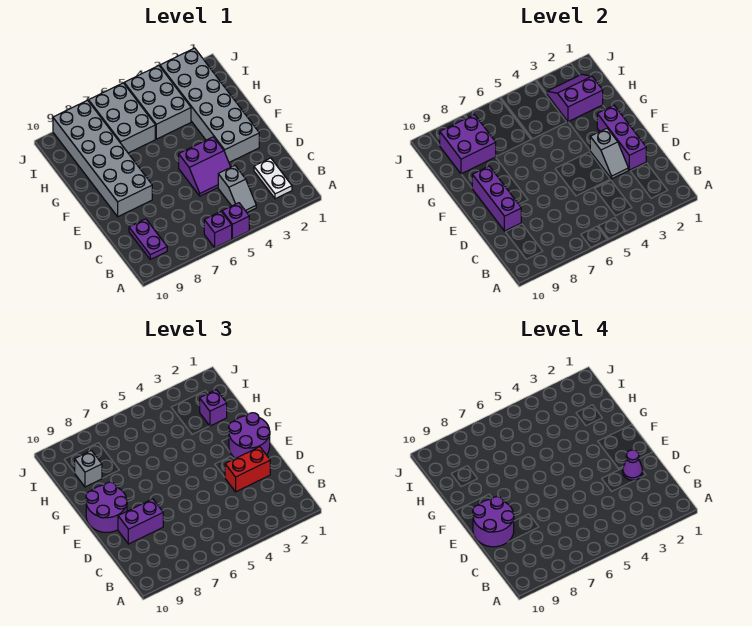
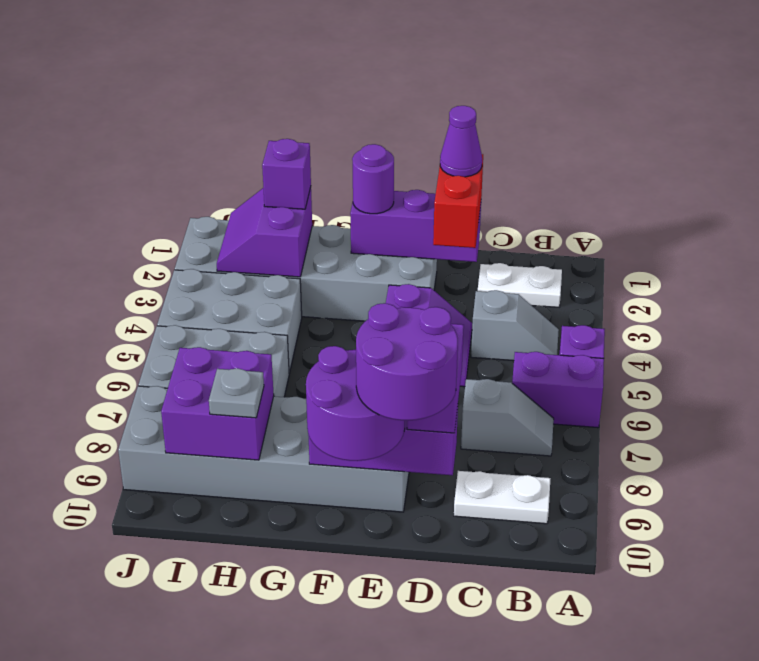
purple brick A6 level 1 -> purple brick A6:B6 level 1
purple plate B9:C9 level 1 -> white plate B9:C9 level 1
grey slope D3:E3 level 2 top E -> grey slope B7:C7 level 1 top C
purple round brick E1:F2 level 3 -> purple round brick F2 level 3
grey brick H9 level 3 -> grey plate H9 level 3

